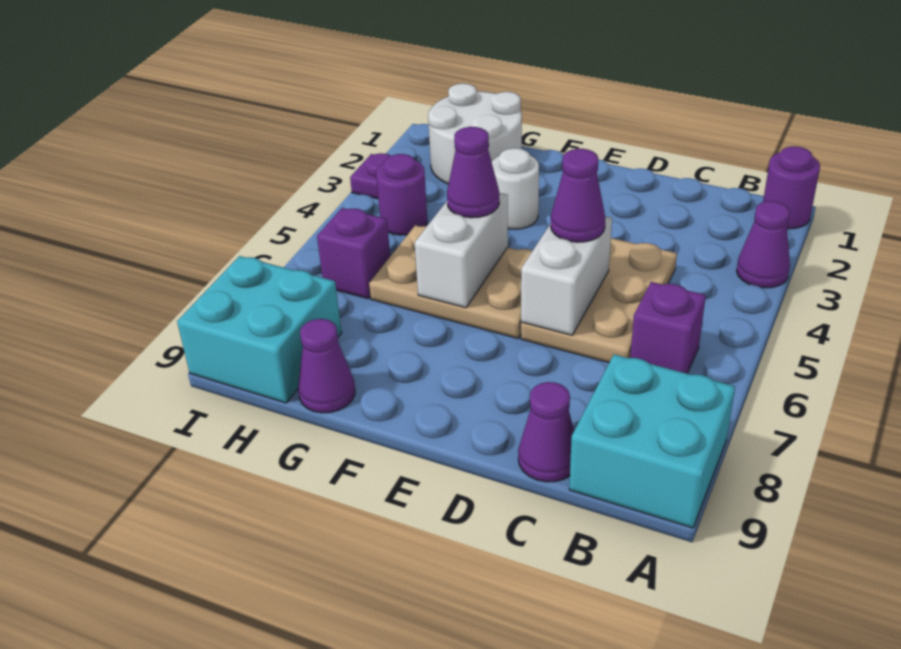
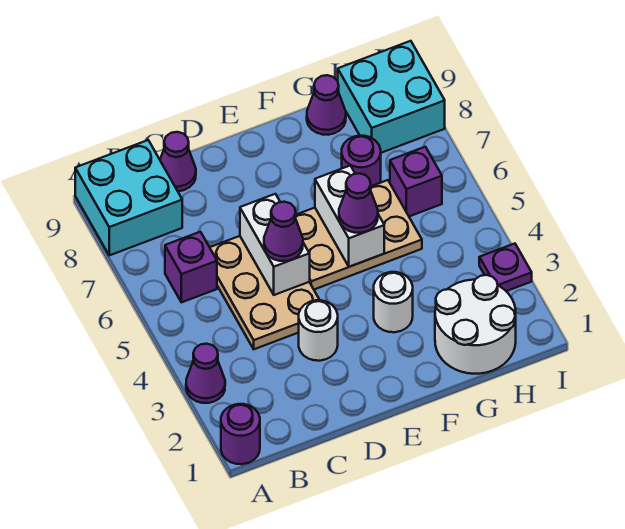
none -> white round brick D3 level 1
purple round brick H4 level 1 -> purple round brick G7 level 1

